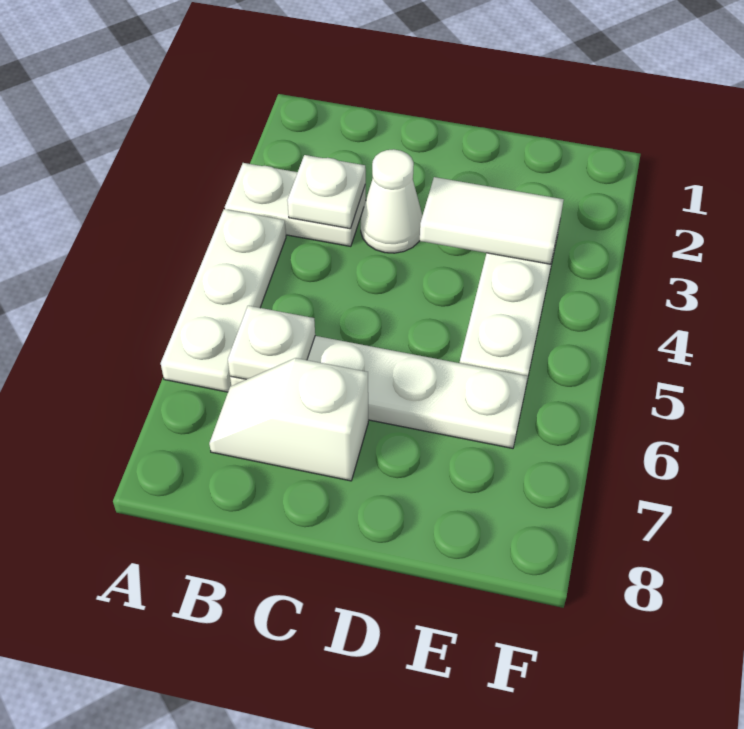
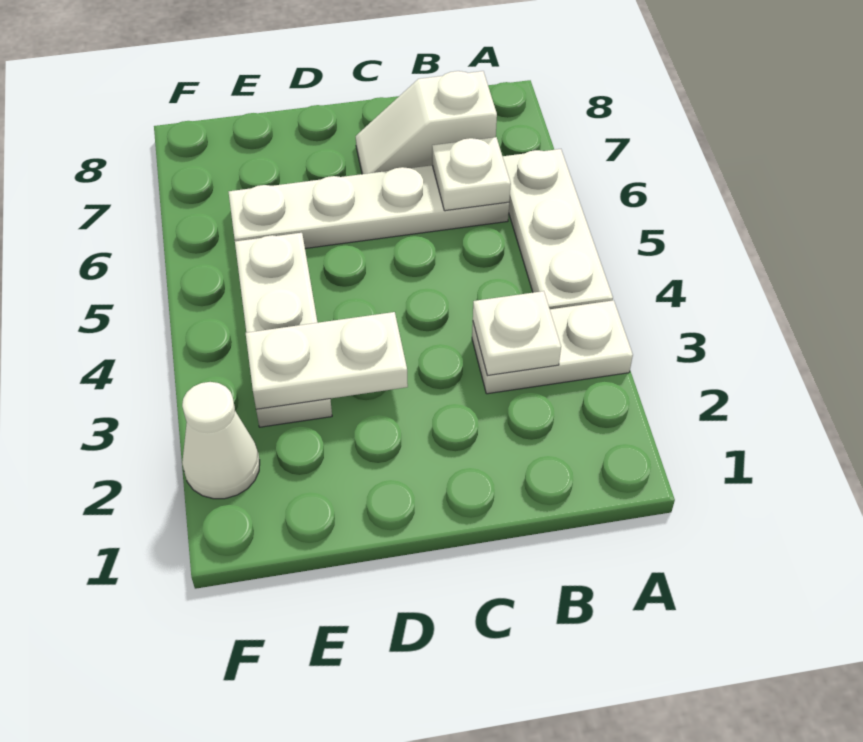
white slope B7:C7 level 1 top C -> white slope B7:C7 level 1 top B
white cone C3 level 1 -> white cone F2 level 1
white tile D3:E3 level 2 -> white plate D3:E3 level 2

